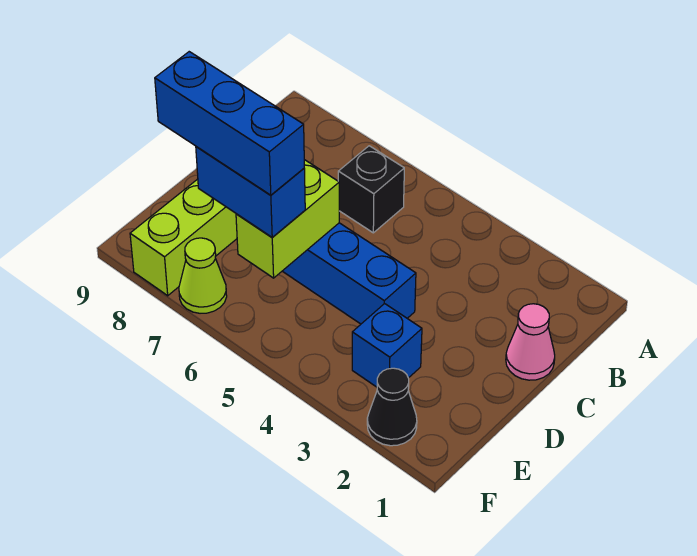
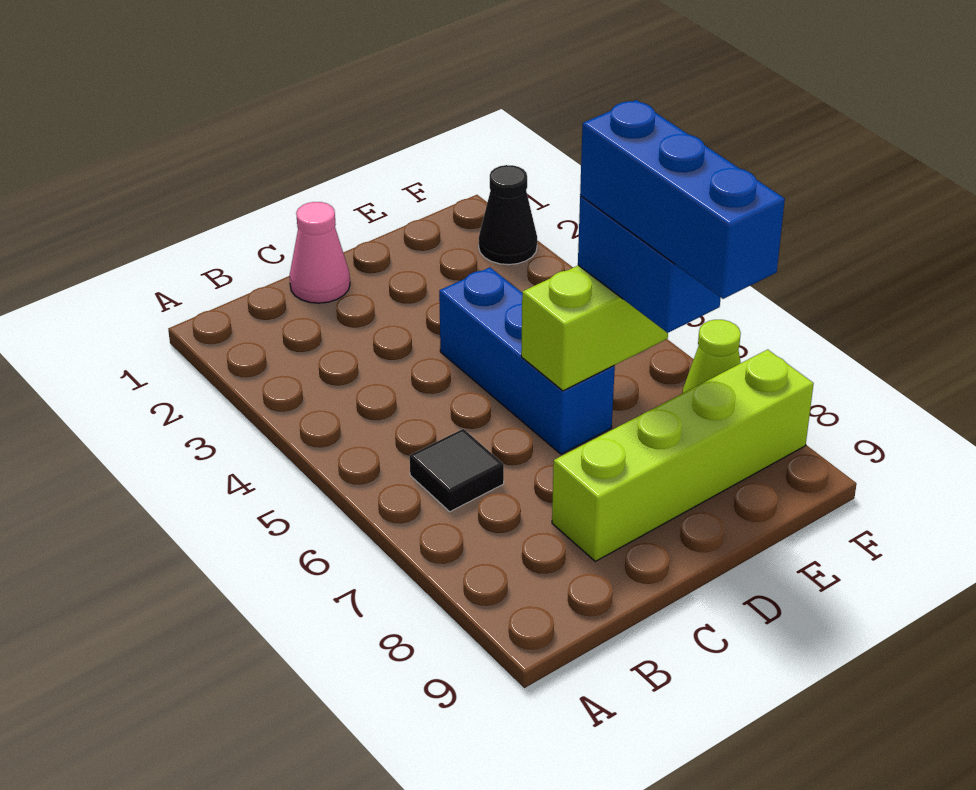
black brick B6 level 1 -> black tile B6 level 1
blue brick E3 level 1 -> none

